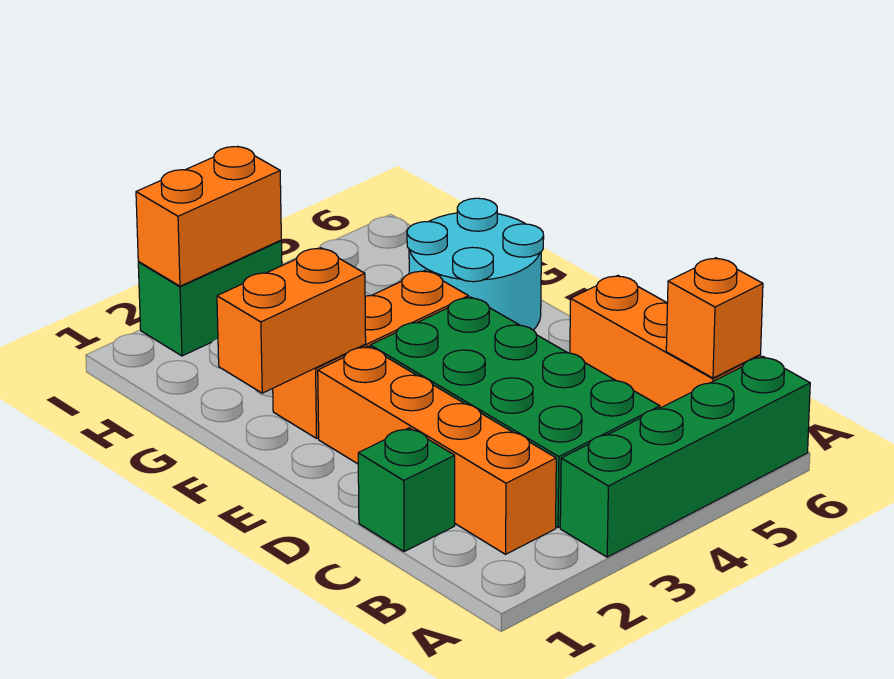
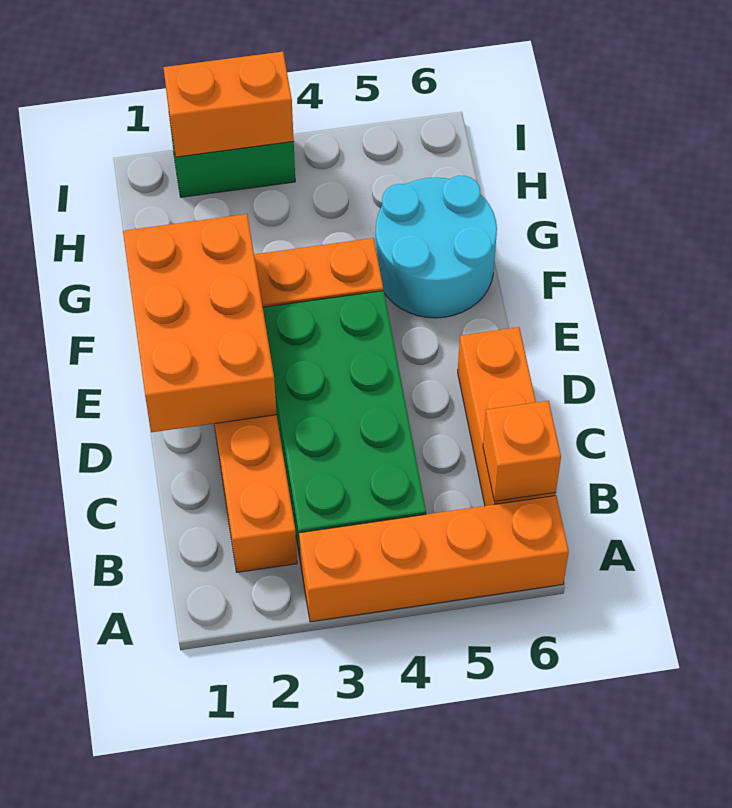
green brick A3:A6 level 1 -> orange brick A3:A6 level 1
green brick C1 level 1 -> none
orange brick F1:F2 level 2 -> orange brick D1:F2 level 2

